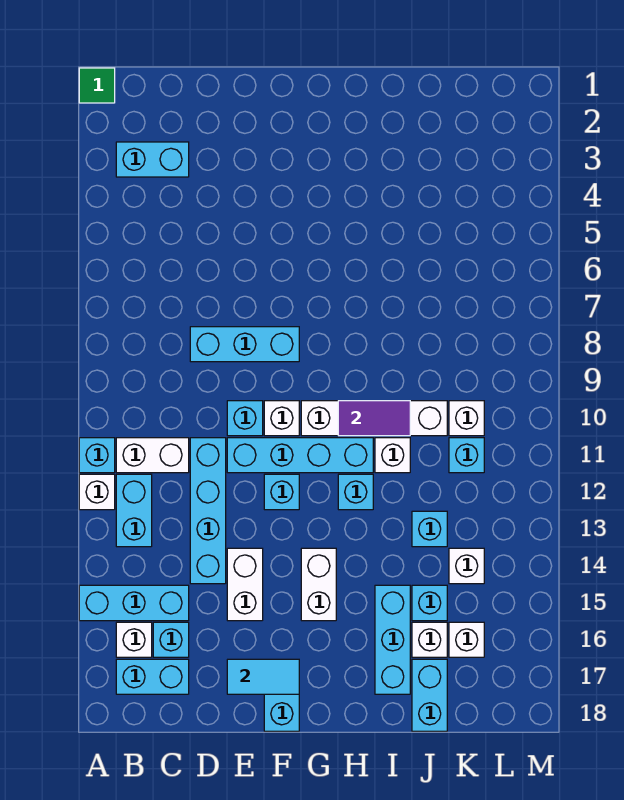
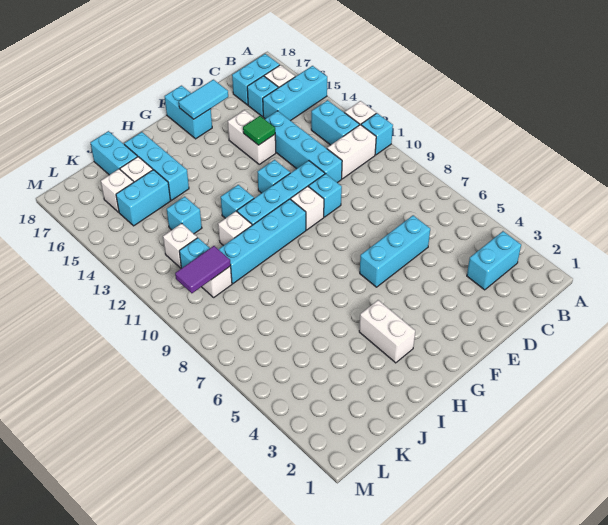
green tile A1 level 1 -> green tile E14 level 2
cyan brick D8:F8 level 1 -> cyan brick D6:F6 level 1
white brick G10:J10 level 1 -> cyan brick G10:J10 level 1
white brick G14:G15 level 1 -> white brick H3:H4 level 1
purple tile H10:I10 level 2 -> purple tile K10:L10 level 2
cyan brick J15 level 1 -> cyan brick J15:K15 level 1
white brick K14 level 1 -> white brick K12 level 1

